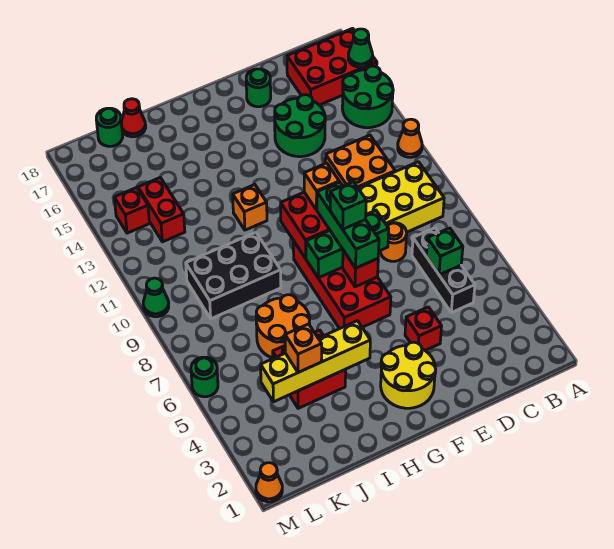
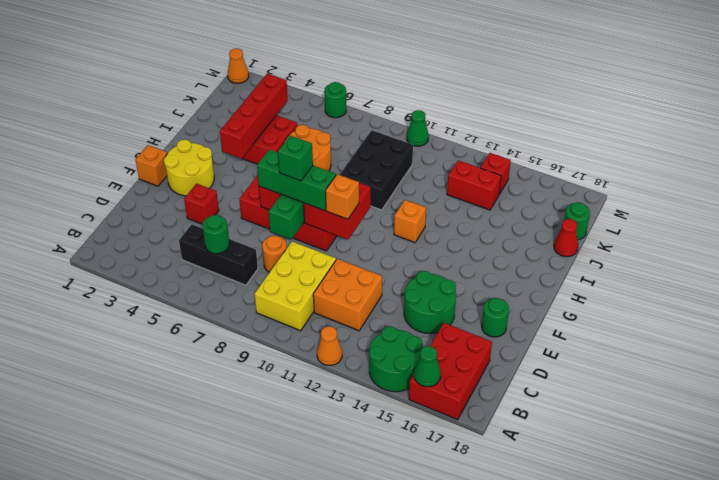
green brick C6 level 2 -> green round brick C6 level 2
yellow brick H4:K4 level 2 -> red brick H4:K4 level 2
orange brick J4 level 3 -> orange brick F1 level 1

